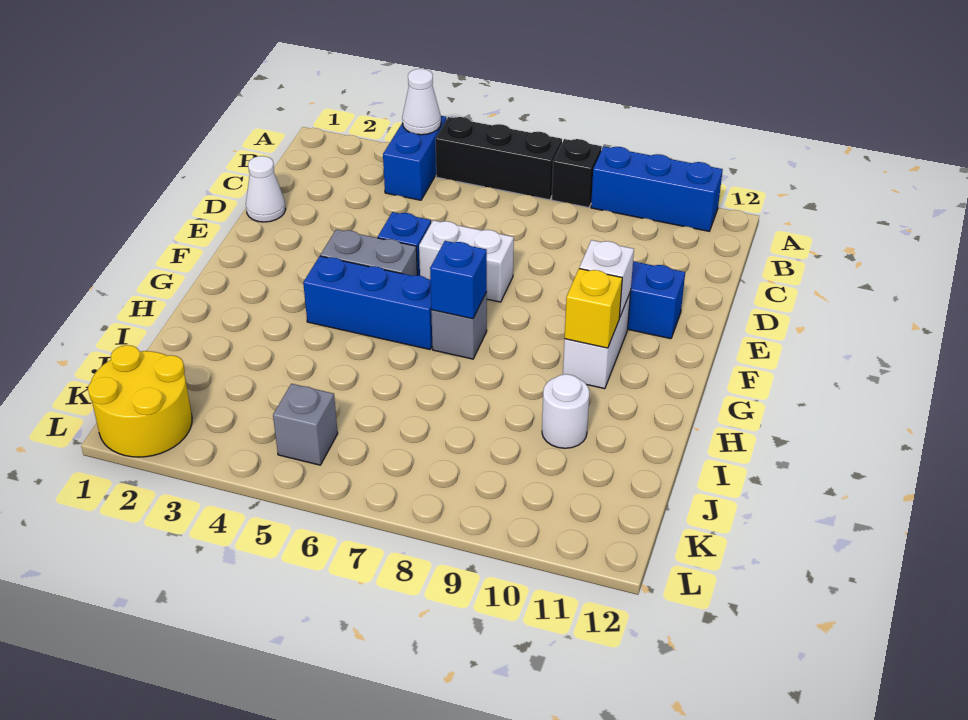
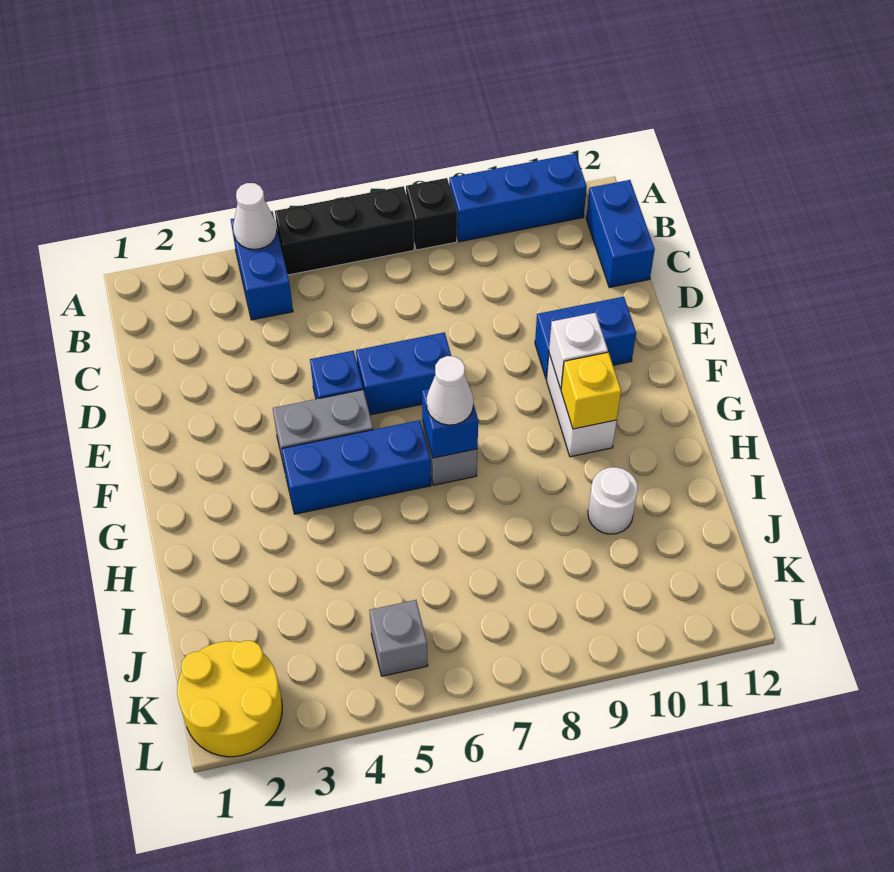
none -> blue brick B12:C12 level 1
white cone D1 level 1 -> white cone G7 level 3
white brick E6:E7 level 1 -> blue brick E6:E7 level 1

